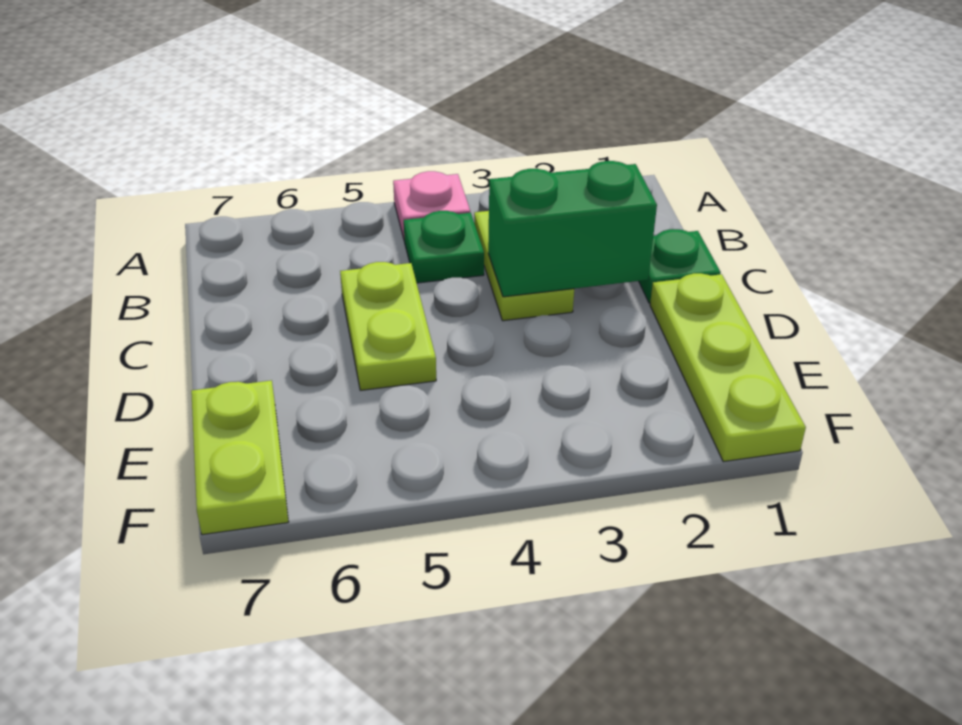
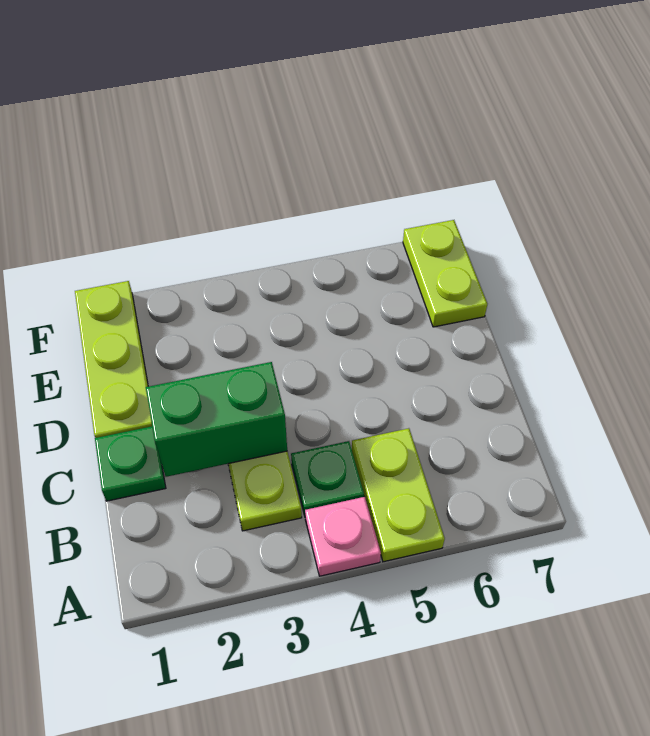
lime plate C5:D5 level 1 -> lime plate A5:B5 level 1

